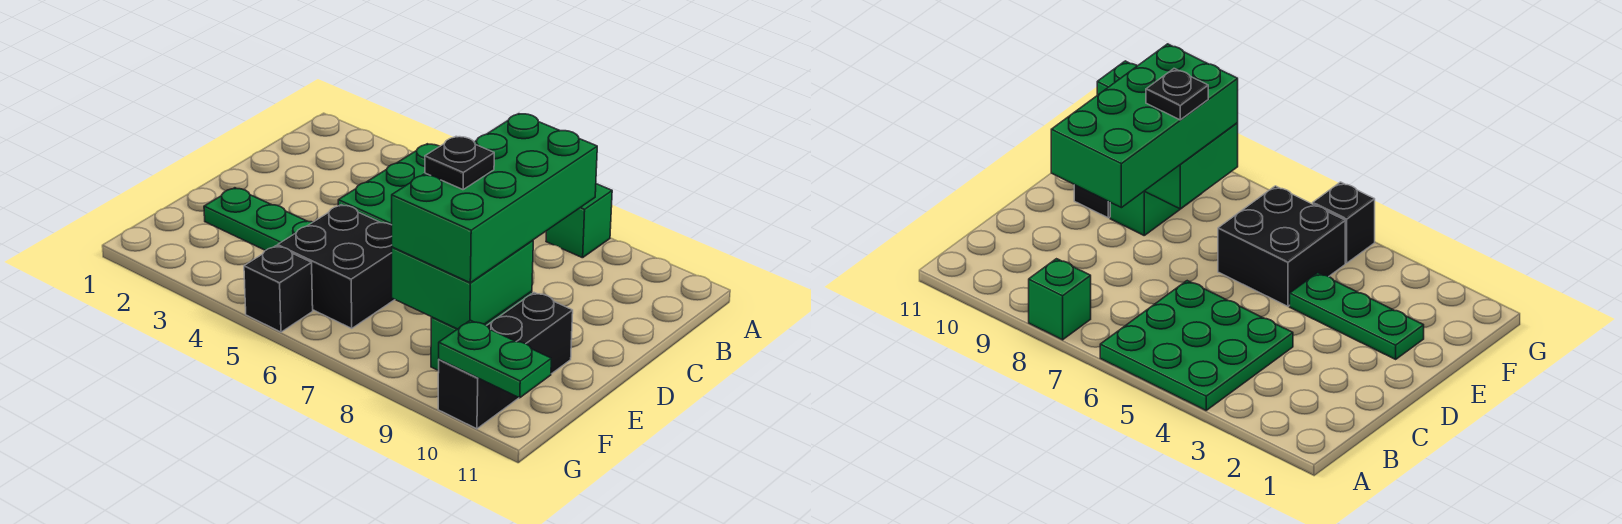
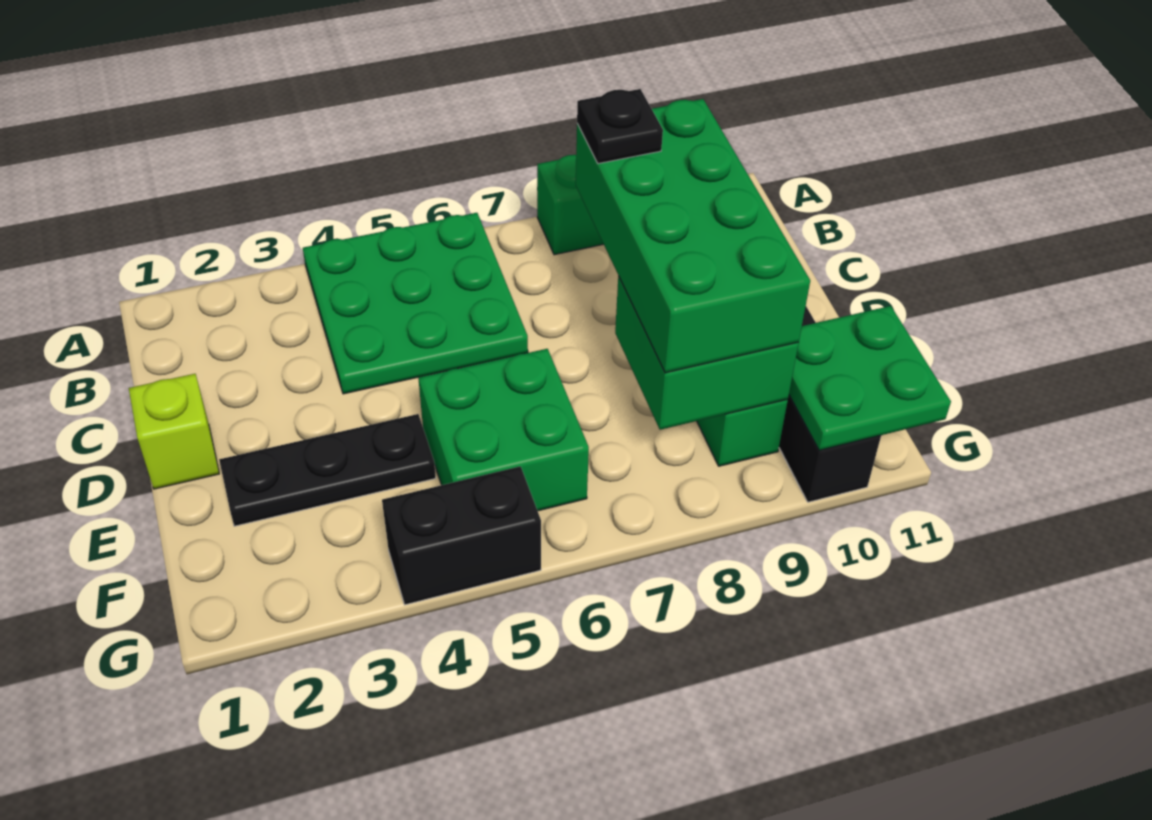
none -> lime brick D1 level 1
green plate E2:E4 level 1 -> black plate E2:E4 level 1
black brick E5:F6 level 1 -> green brick E5:F6 level 1
black plate E8 level 4 -> black plate C8 level 4
black brick G5 level 1 -> black brick G4:G5 level 1
green plate G10:G11 level 2 -> green plate F10:G11 level 2

